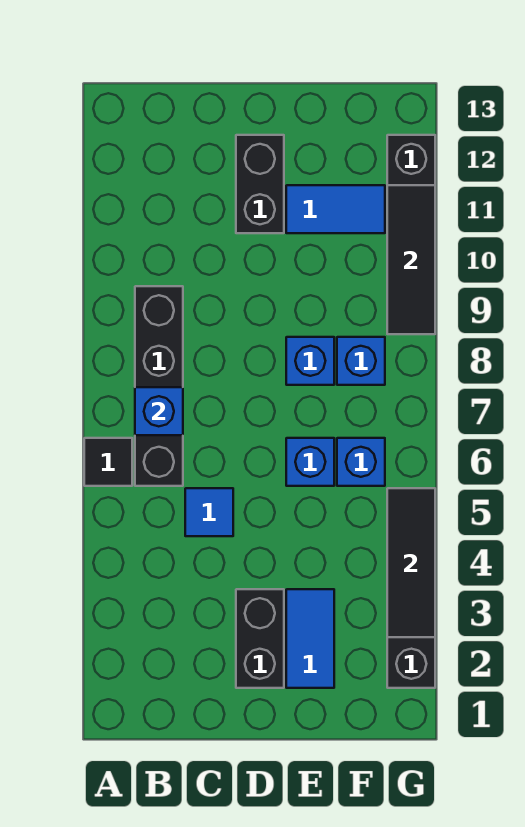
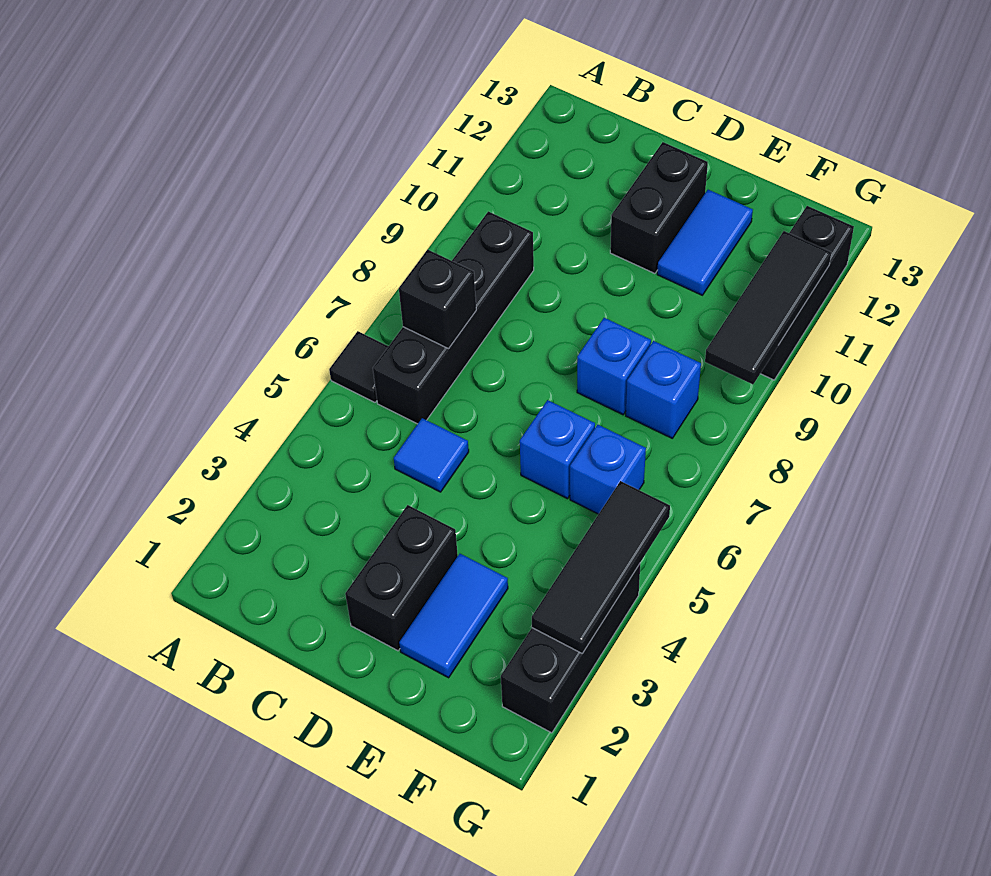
blue brick B7 level 2 -> black brick B7 level 2
blue tile E11:F11 level 1 -> blue tile E11:E12 level 1

